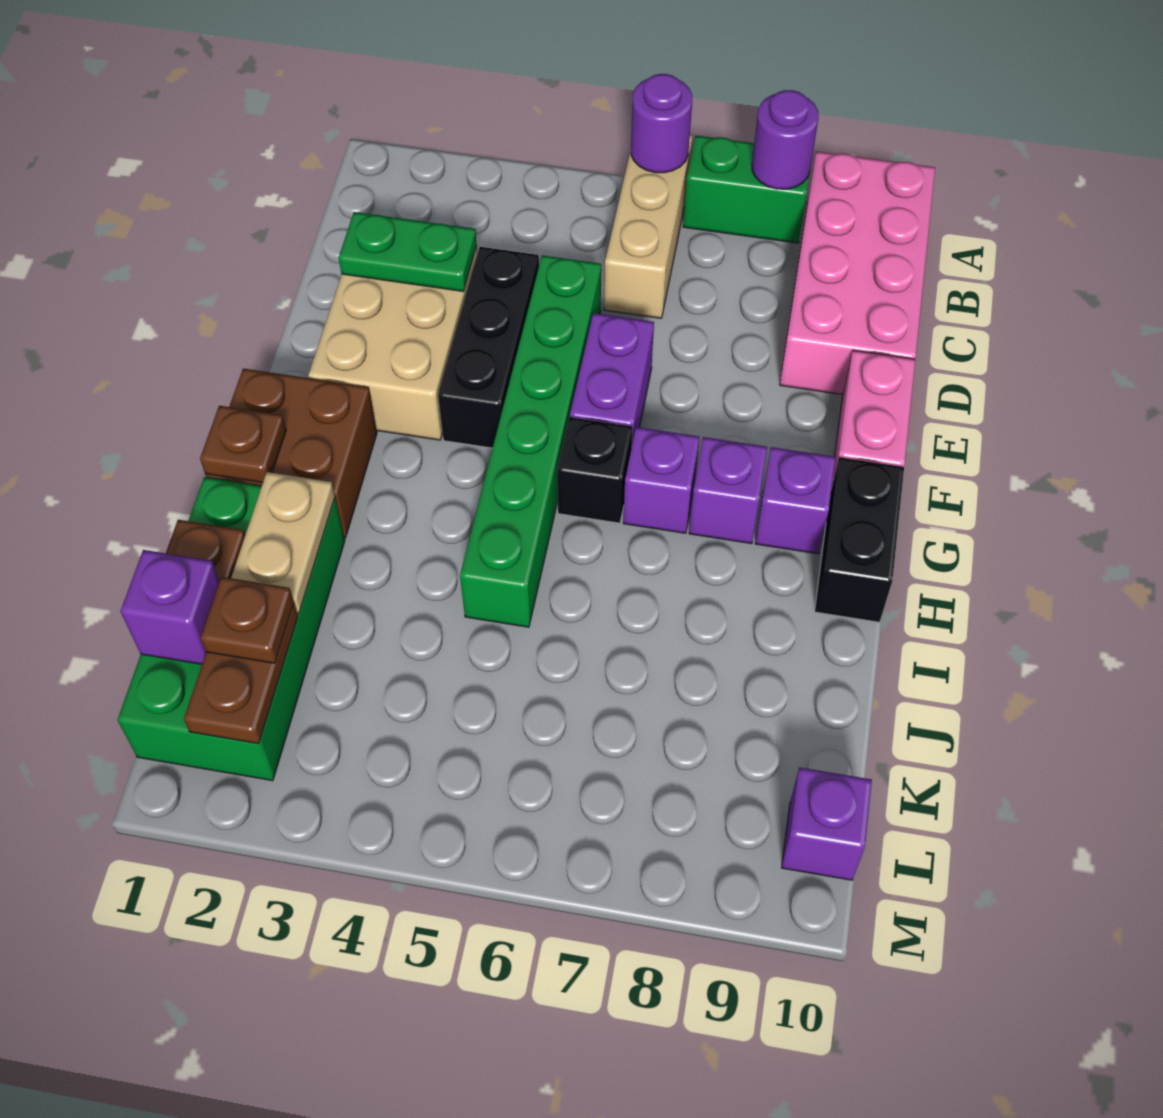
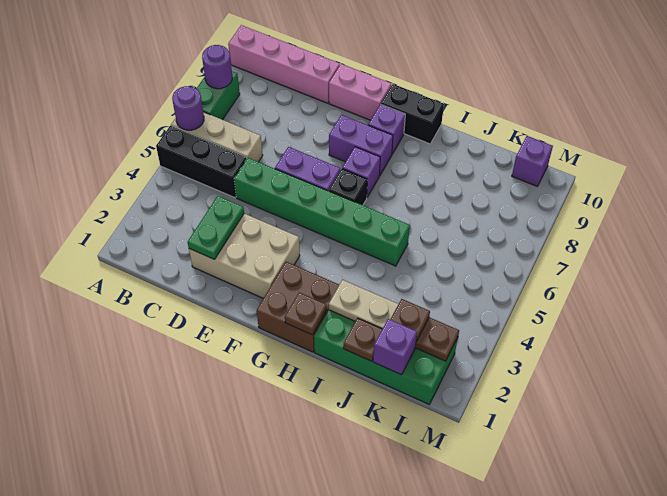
pink brick A9:D10 level 1 -> pink brick A10:D10 level 1
black brick D4:F4 level 1 -> black brick A5:C5 level 1
purple brick G8 level 1 -> purple brick F8:G8 level 1

